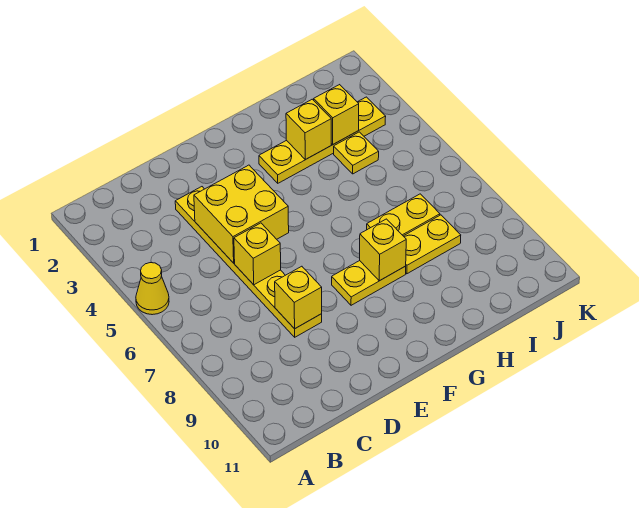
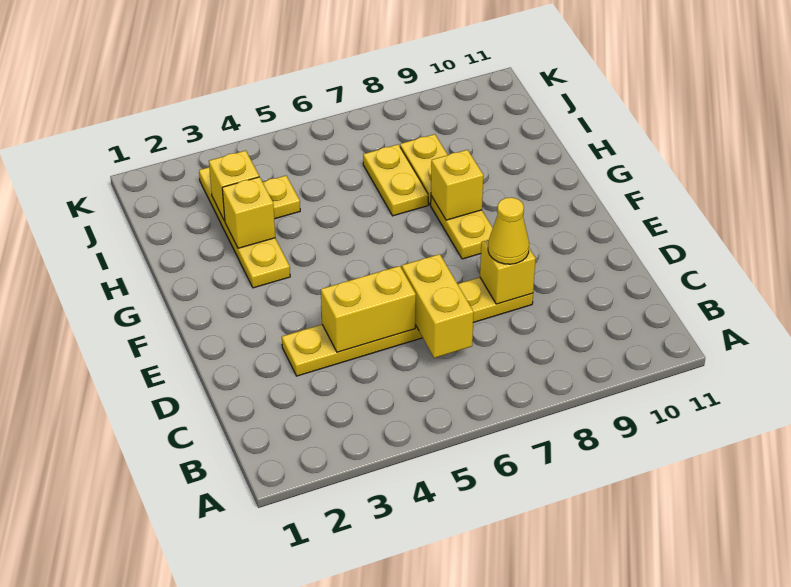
yellow cone A5 level 1 -> yellow cone D8 level 3
yellow brick D4:E5 level 2 -> yellow brick D4:D5 level 2
yellow brick D6 level 2 -> yellow brick C6:D6 level 2

